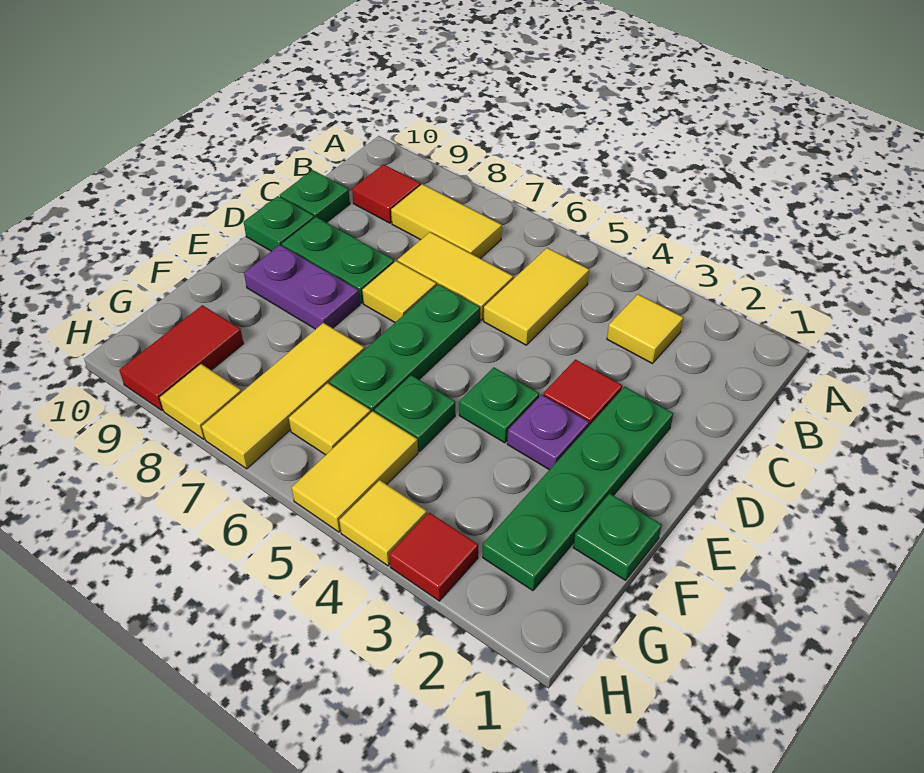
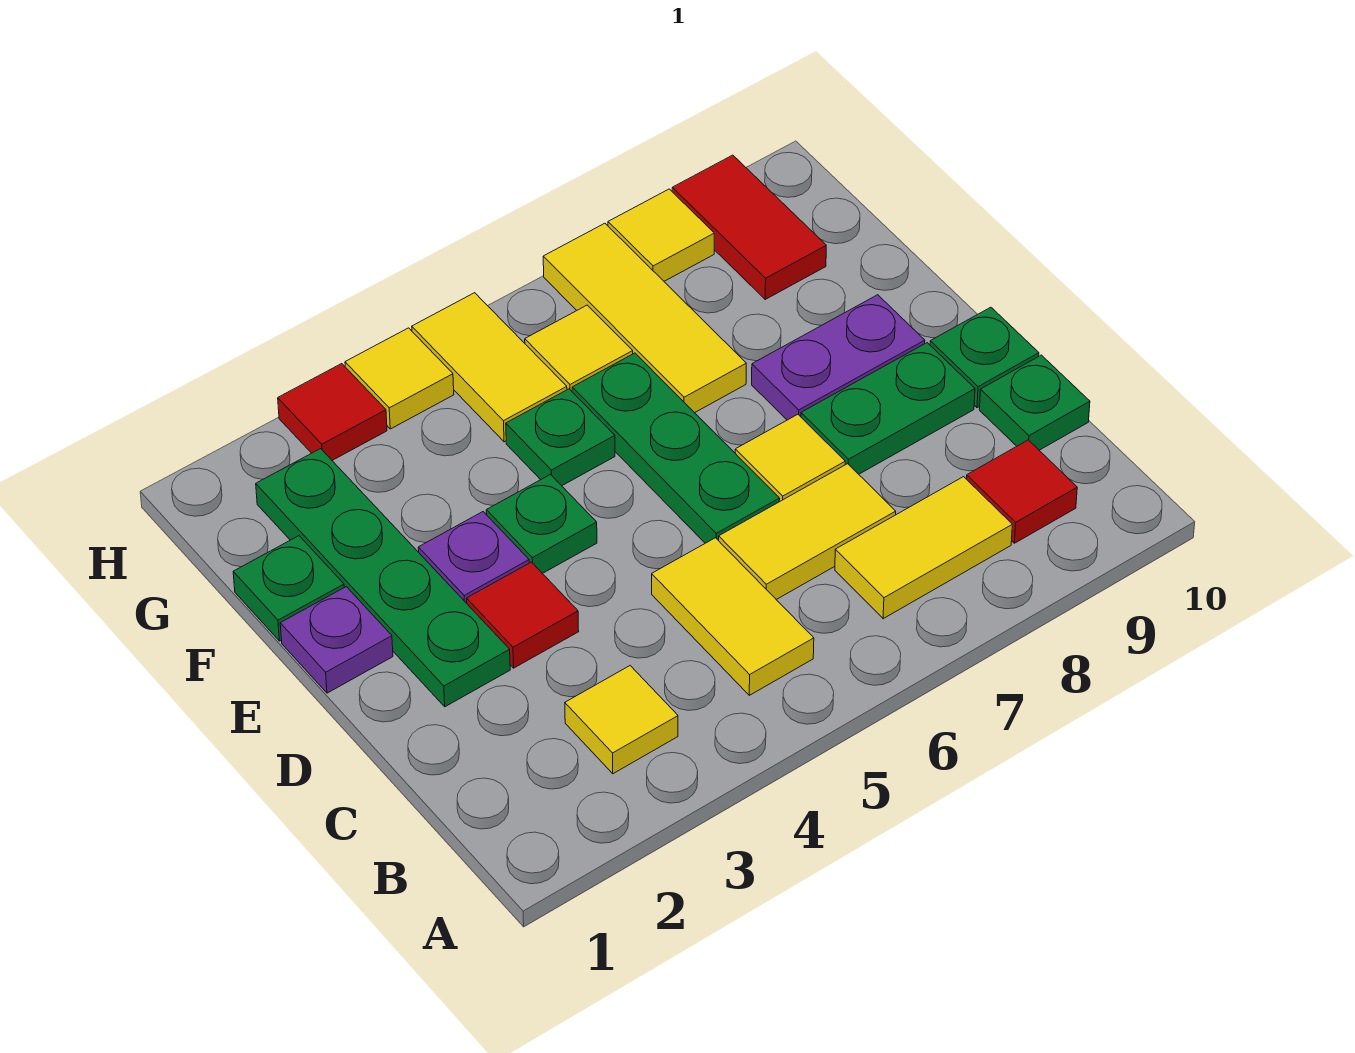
none -> purple plate E1 level 1

